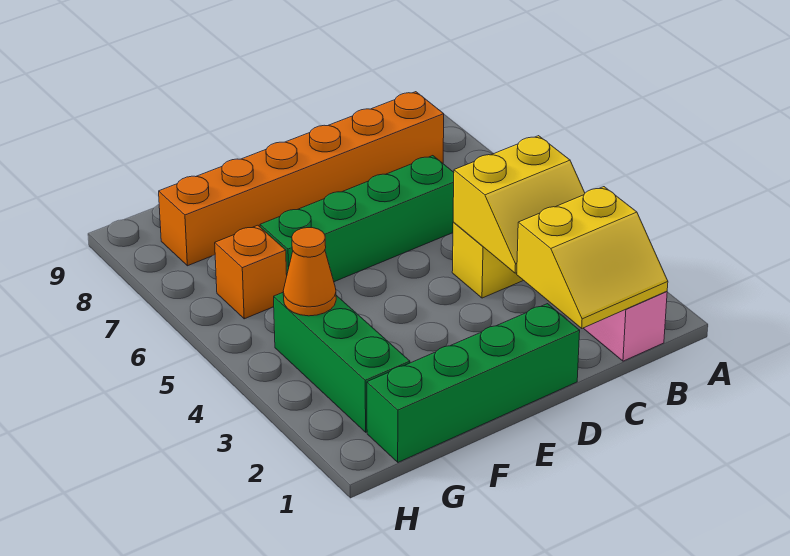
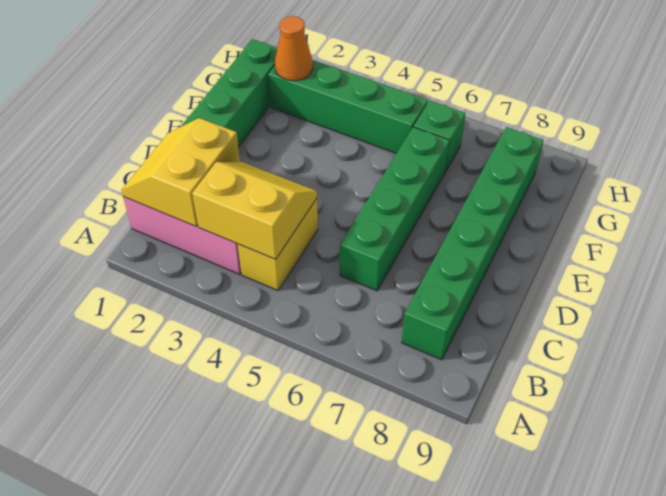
yellow slope B3:C4 level 2 top 4 -> yellow slope B3:C4 level 2 top B
orange brick B8:G8 level 1 -> green brick B8:G8 level 1
green brick G2:G4 level 1 -> green brick G2:G5 level 1
orange cone G4 level 2 -> orange cone G2 level 2
orange brick G6 level 1 -> green brick G6 level 1

